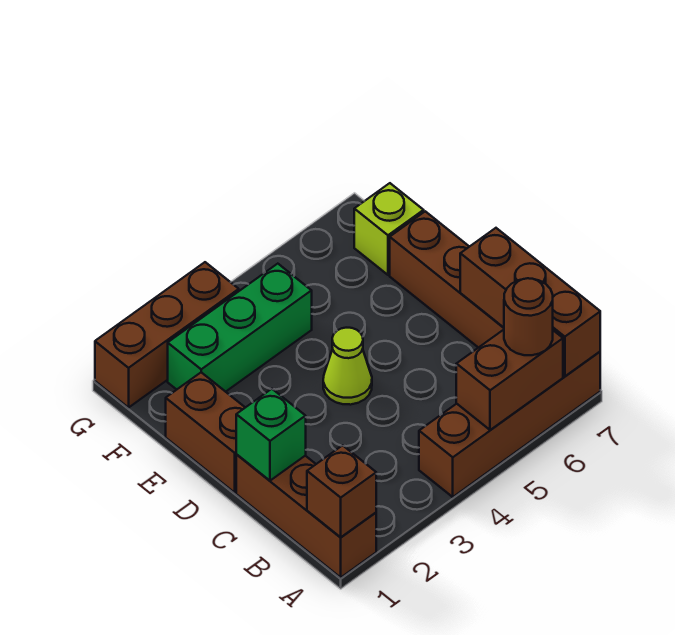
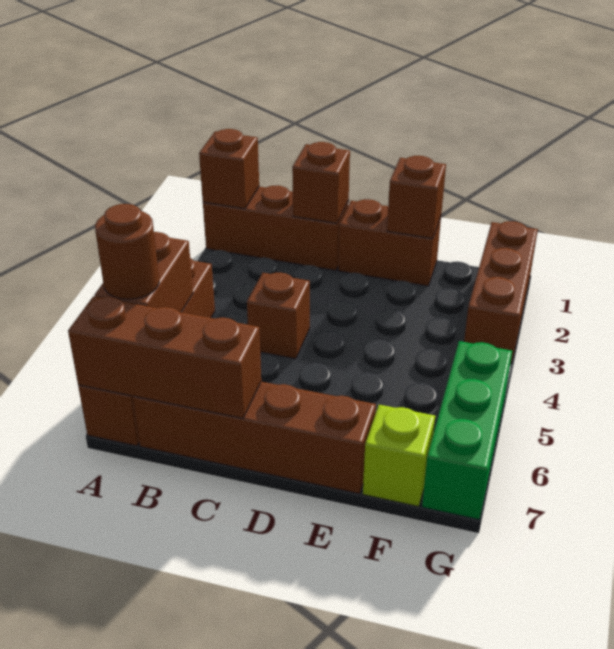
green brick C1 level 2 -> brown brick C1 level 2
none -> brown brick C4 level 1
lime cone D4 level 1 -> none
none -> brown brick E1 level 2
green brick F2:F4 level 1 -> green brick G5:G7 level 1

